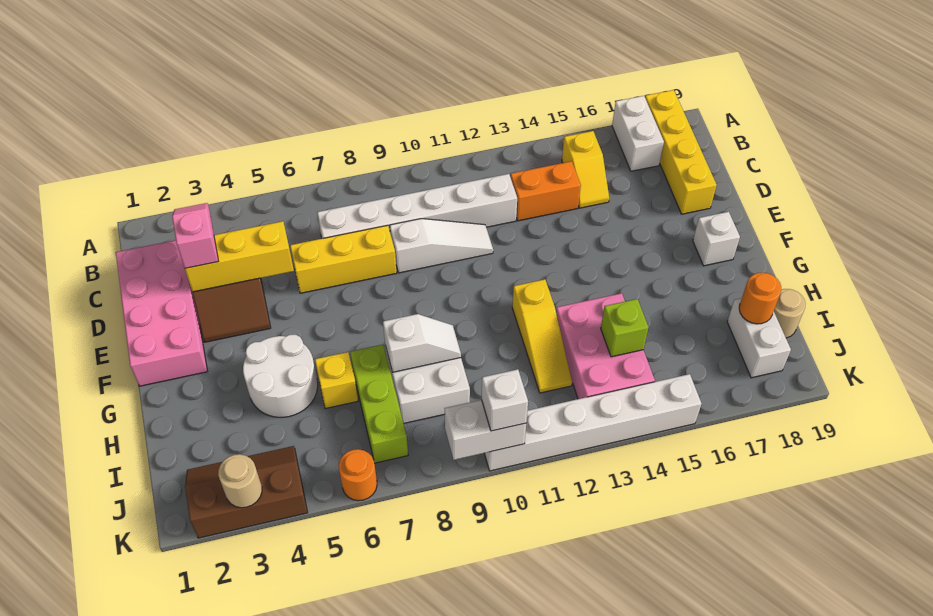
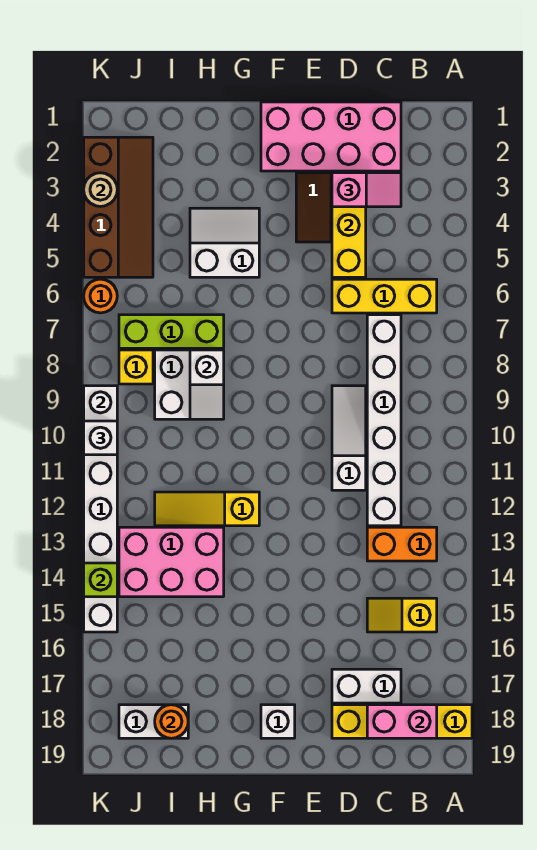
white brick A17:B17 level 1 -> white brick C17:D17 level 1
none -> pink brick B18:C18 level 2
orange brick C13:C14 level 1 -> orange brick B13:C13 level 1
yellow brick D6:D8 level 1 -> yellow brick B6:D6 level 1
white slope D9:D11 level 1 top 9 -> white slope D9:D11 level 1 top 11
white round brick G4:H5 level 1 -> white slope G4:H5 level 1 top 5
yellow brick H6 level 1 -> yellow brick J8 level 1
lime brick I14 level 2 -> lime brick K14 level 2
tan round brick I19 level 1 -> none
brown slope J2:K4 level 1 top K -> brown slope J2:K5 level 1 top K

